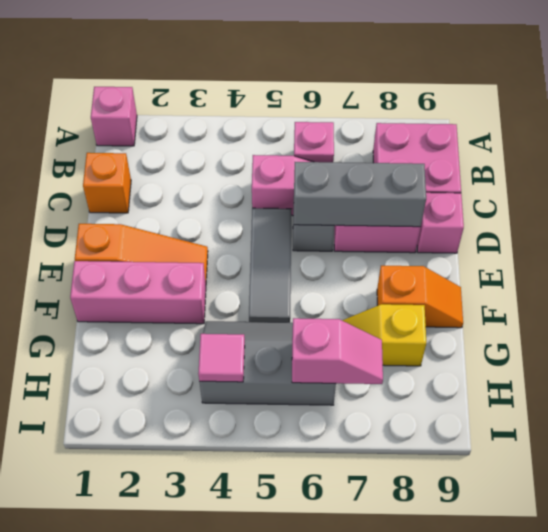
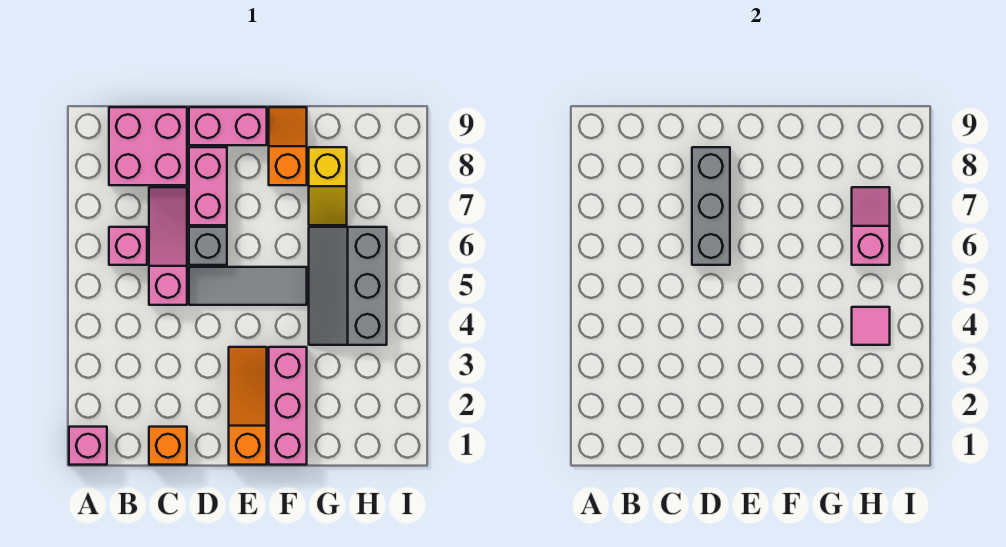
pink brick D9 level 1 -> pink brick D9:E9 level 1

